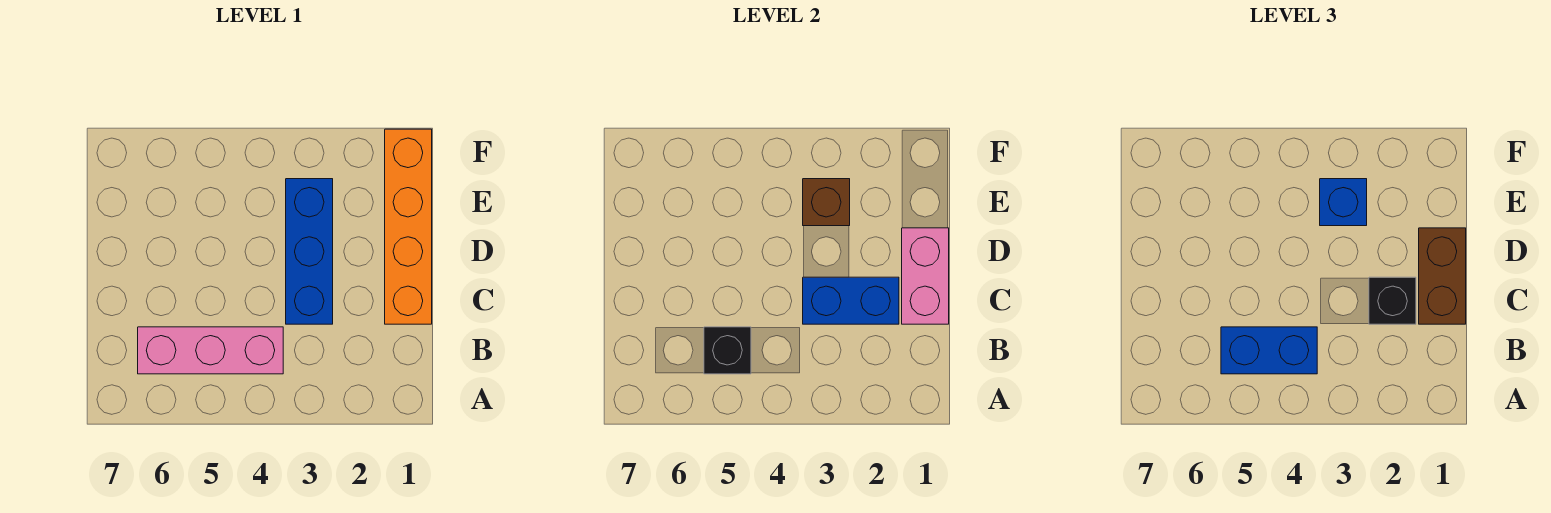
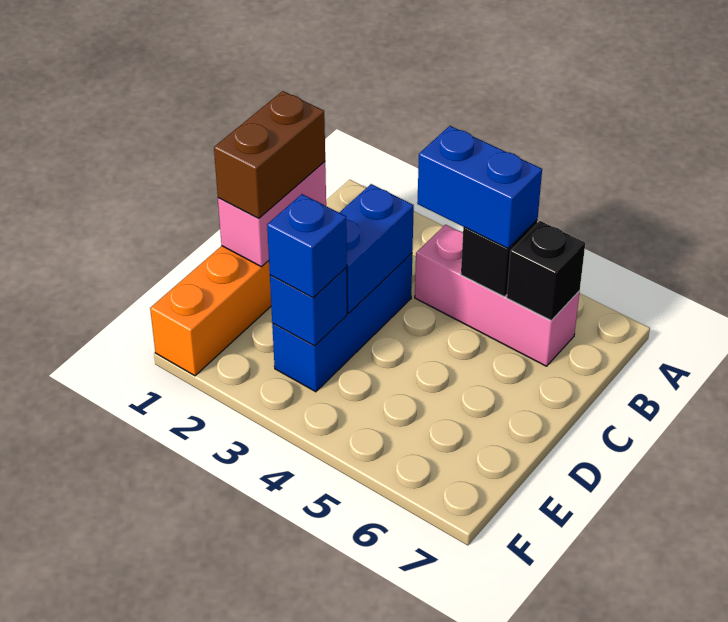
blue brick C2:C3 level 2 -> blue brick C3:D3 level 2
black brick C2 level 3 -> black brick B6 level 2
brown brick E3 level 2 -> blue brick E3 level 2

